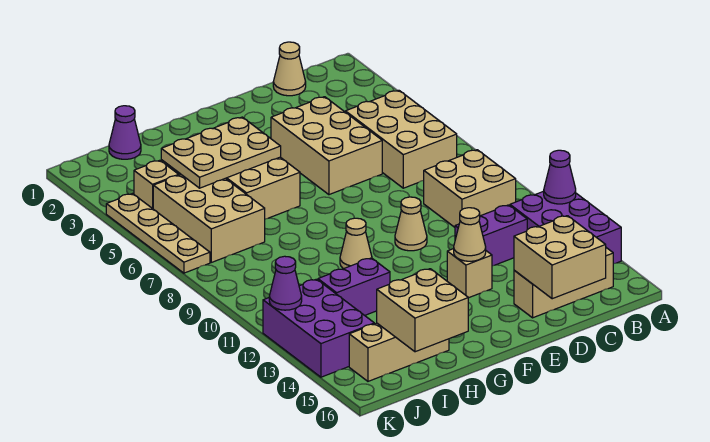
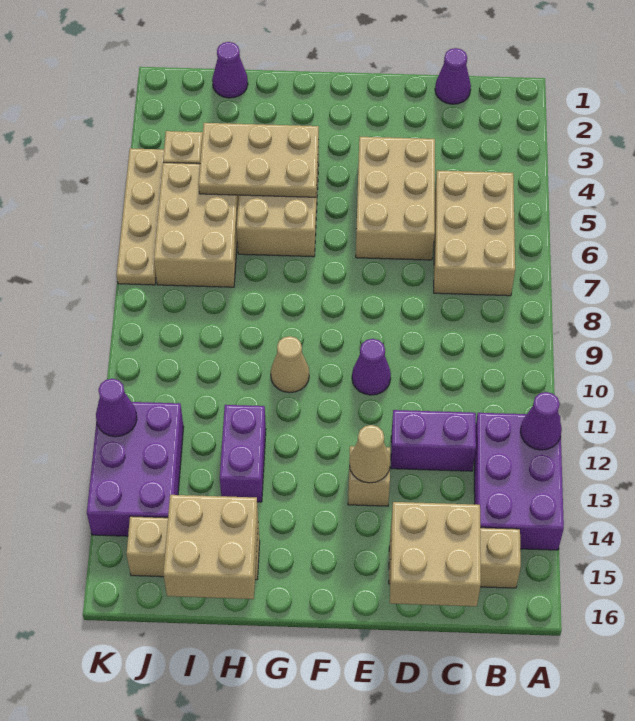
tan brick B9:C10 level 1 -> none
tan cone C1 level 1 -> purple cone C1 level 1
tan cone E10 level 1 -> purple cone E10 level 1
purple brick H12:I12 level 1 -> purple brick H12:H13 level 1

